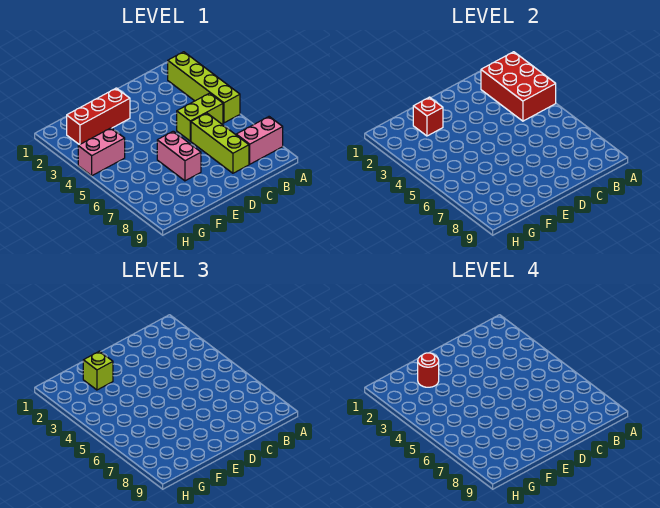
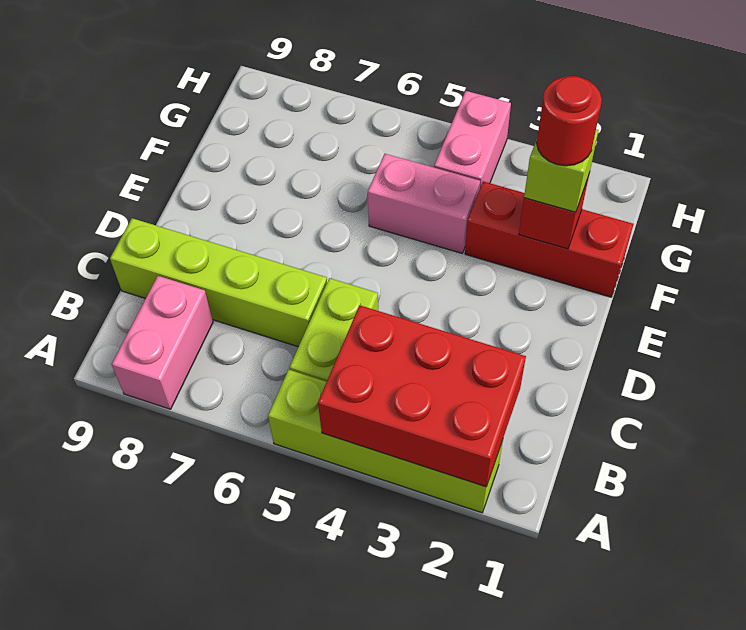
lime brick C6:C8 level 1 -> lime brick C6:C9 level 1
red brick E2:G2 level 1 -> red brick F1:F3 level 1
pink brick E6:E7 level 1 -> pink brick F4:F5 level 1

